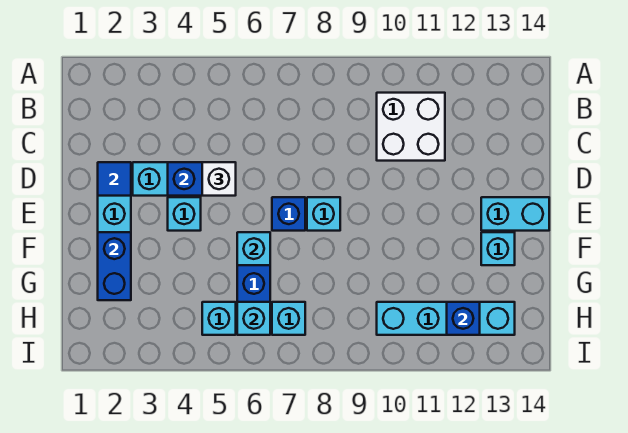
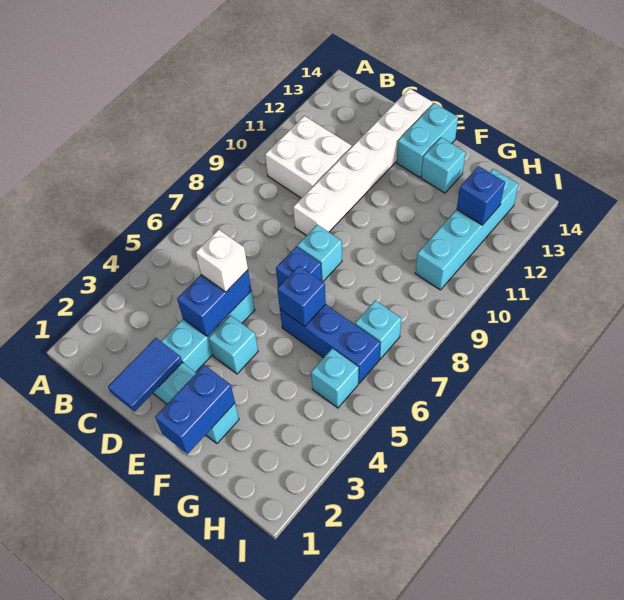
blue tile D2 level 2 -> blue tile D1:D2 level 2
none -> white brick D9:D14 level 1
blue brick F2:G2 level 2 -> blue brick F1:F2 level 2
cyan brick F6 level 2 -> blue brick F6 level 2
cyan brick H6 level 2 -> none

